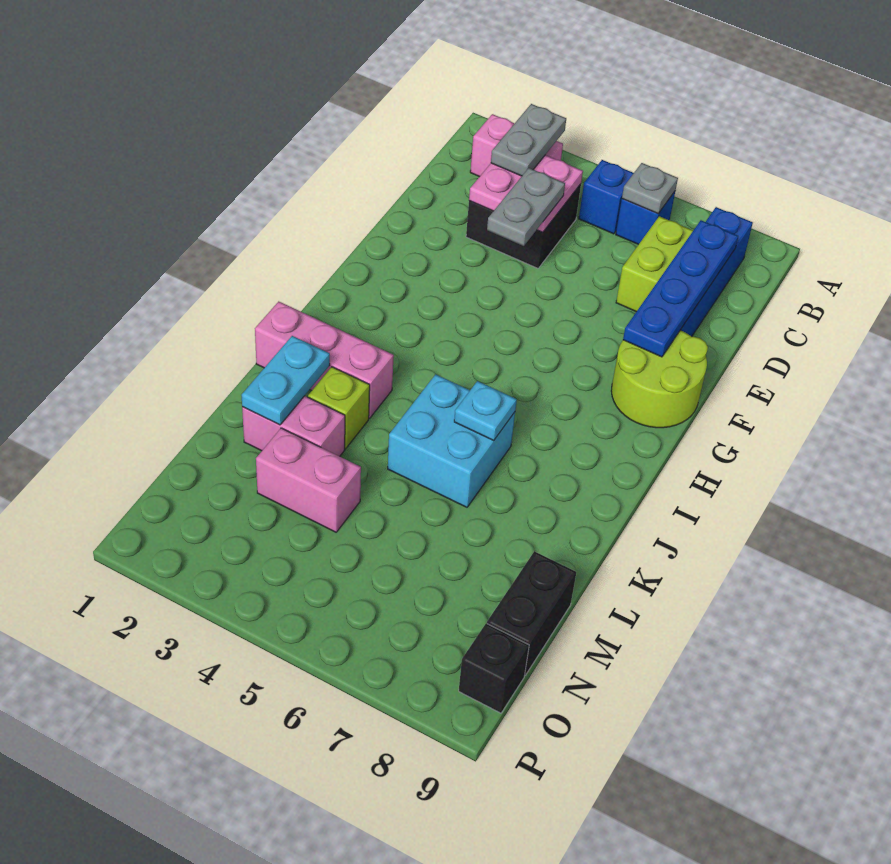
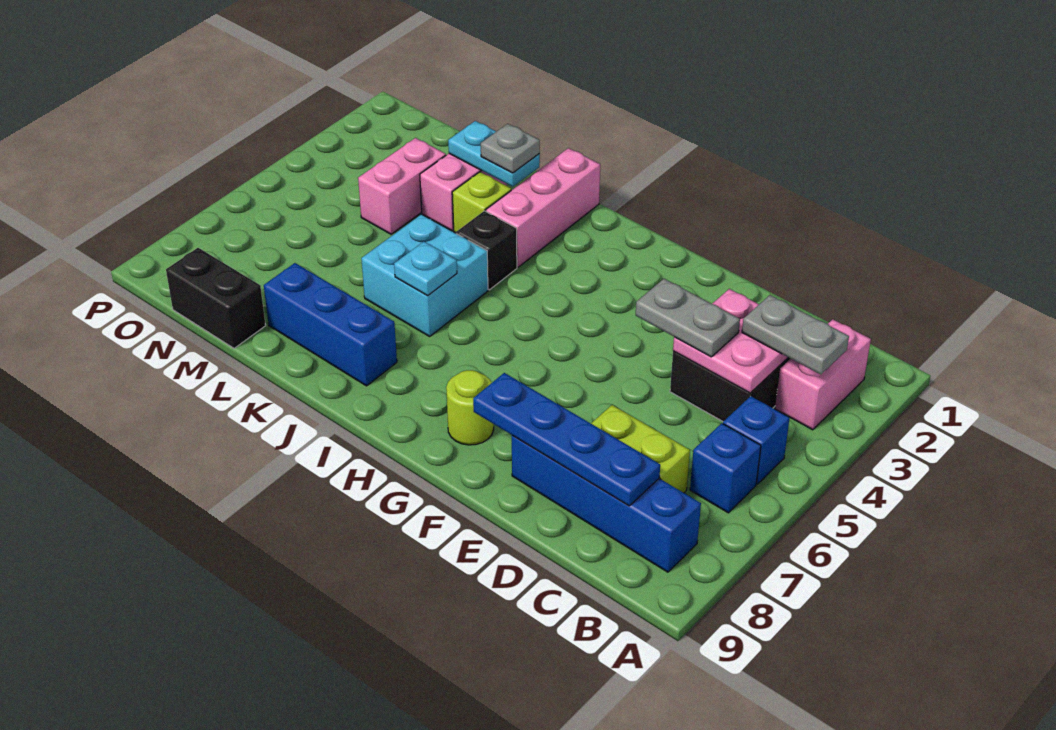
grey plate B6 level 2 -> grey plate K2 level 3
lime round brick F8:G9 level 1 -> lime round brick G8 level 1
none -> blue brick J8:L8 level 1
black brick O9 level 1 -> black brick J4 level 1

